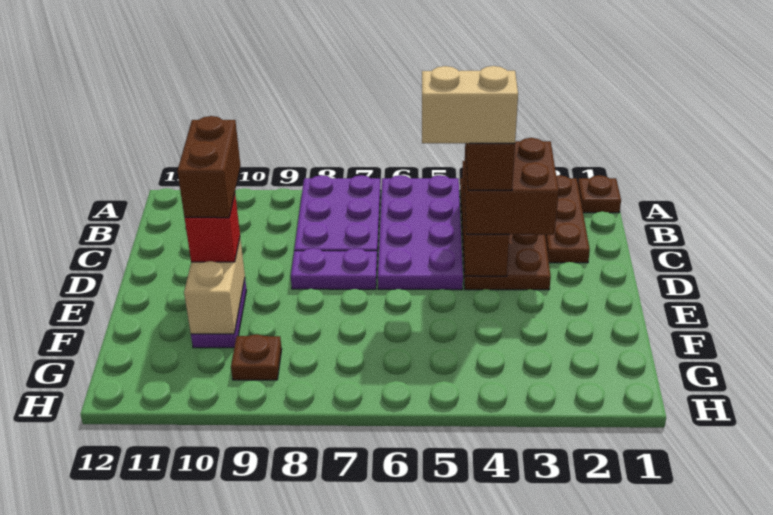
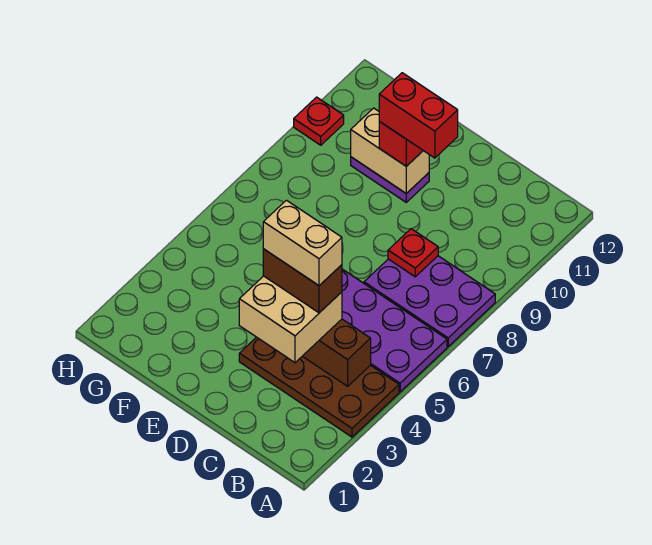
brown plate A1 level 1 -> none
brown plate A2:C2 level 1 -> none
brown brick C3:D4 level 3 -> tan brick C3:D4 level 3
none -> red plate C8 level 2
tan brick D4:D5 level 5 -> tan brick C4:D4 level 5
purple plate D7:D8 level 1 -> none
brown brick D10:E10 level 4 -> red brick D10:E10 level 4
brown plate G9 level 1 -> none
none -> red plate H10 level 1

